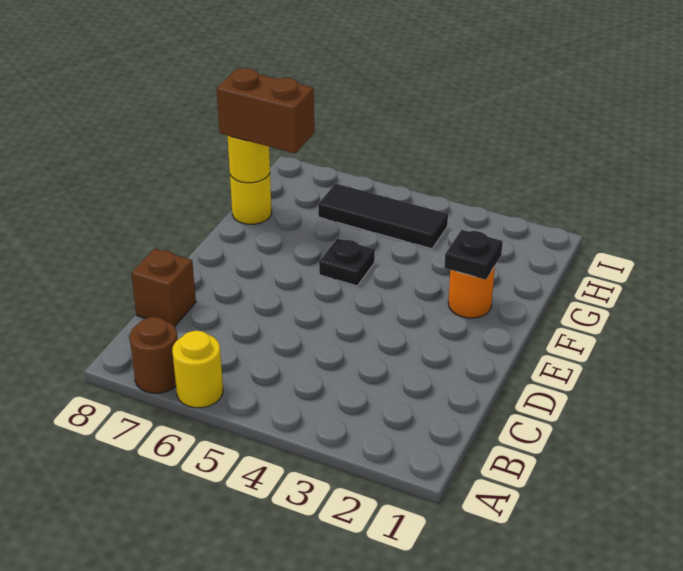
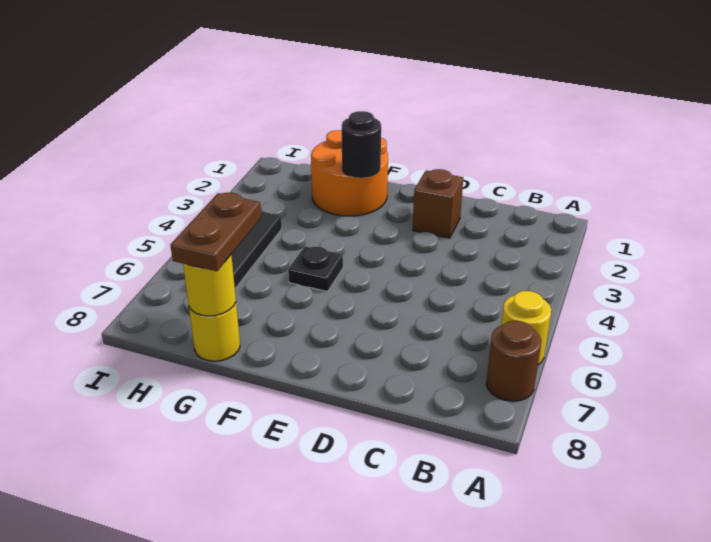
brown brick C8 level 1 -> brown brick D2 level 1
orange round brick F2 level 1 -> orange round brick F1:G2 level 1
black plate F2 level 2 -> black round brick F2 level 2
brown brick G7:G8 level 3 -> brown plate G7:G8 level 3

